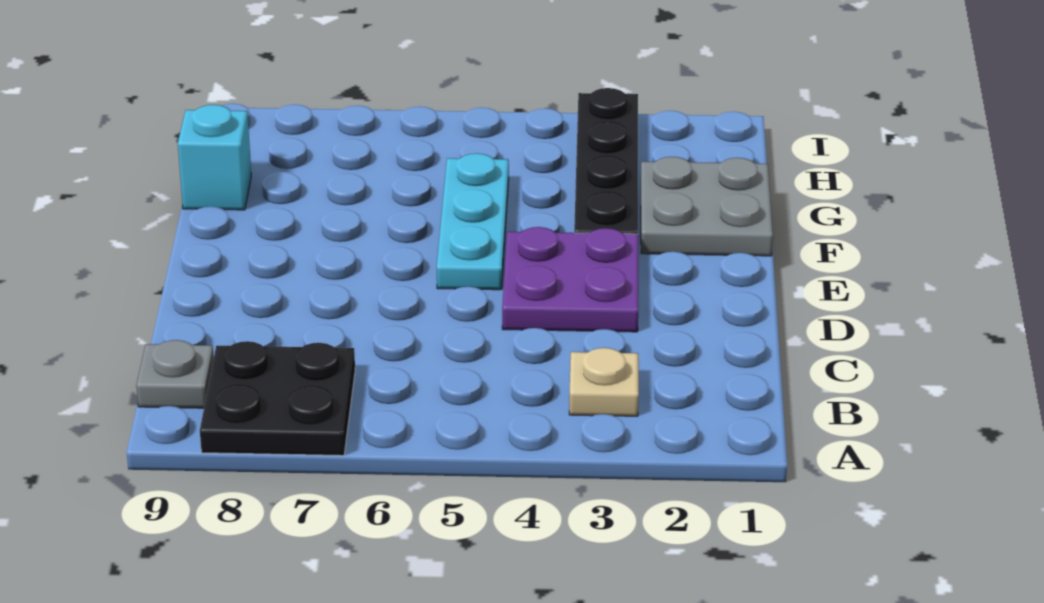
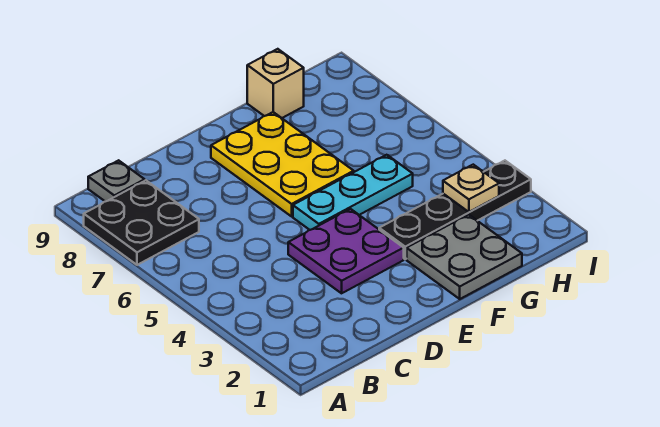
tan plate B3 level 1 -> tan plate H3 level 2
none -> yellow plate E6:F8 level 1
cyan brick G9 level 1 -> tan brick G9 level 1

